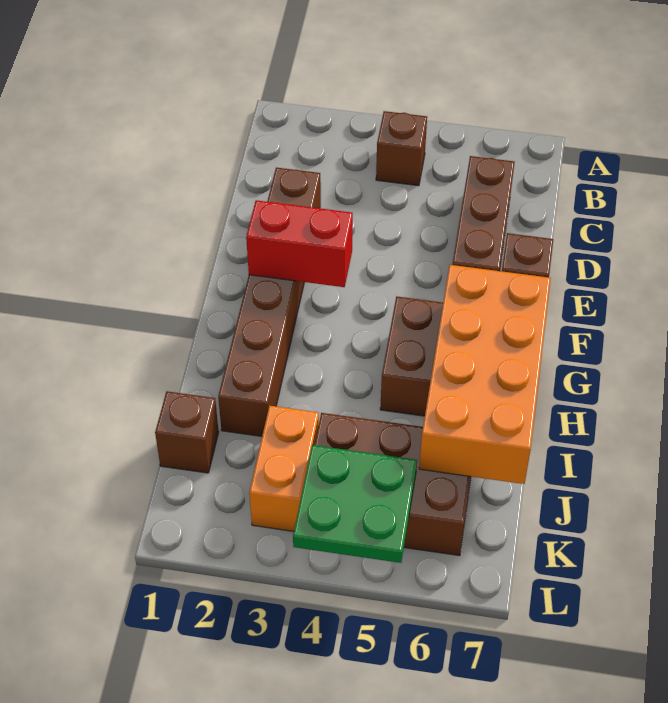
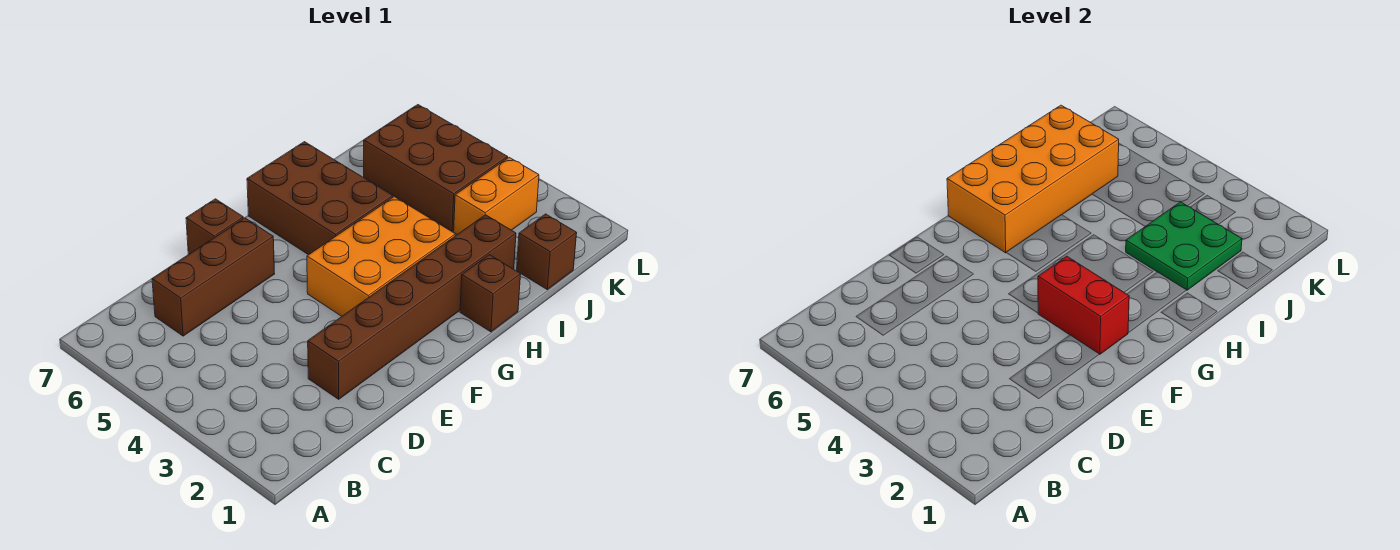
brown brick B4 level 1 -> brown brick H1 level 1
none -> orange brick F3:H4 level 1
green plate K4:L5 level 2 -> green plate I2:J3 level 2

